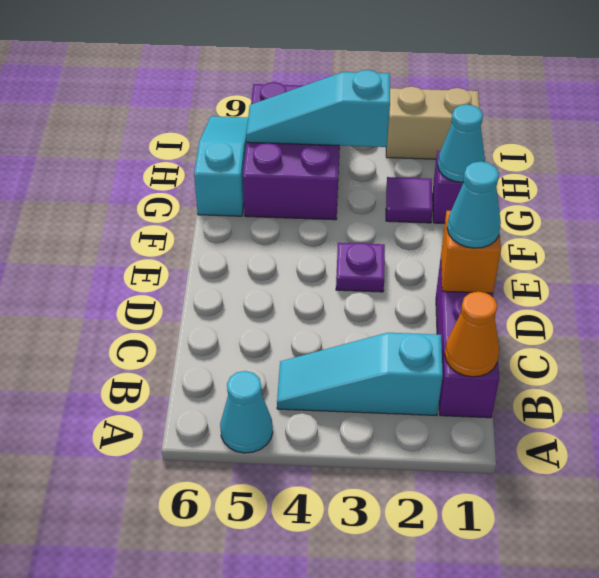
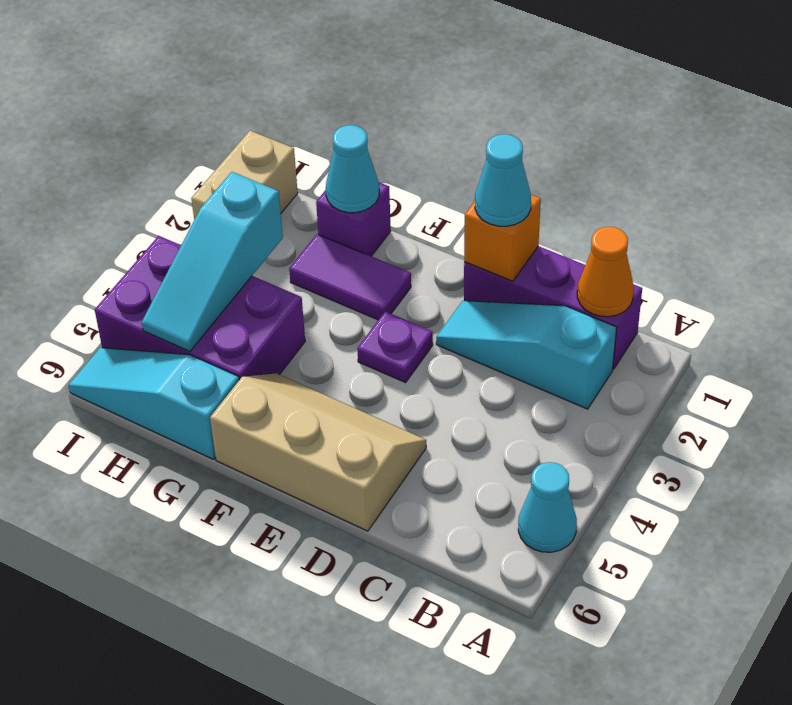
cyan slope B2:B4 level 1 top 2 -> cyan slope B2:D2 level 1 top B
none -> tan slope D5:F6 level 1 top 6
purple tile G2 level 1 -> purple tile F2:G2 level 1

